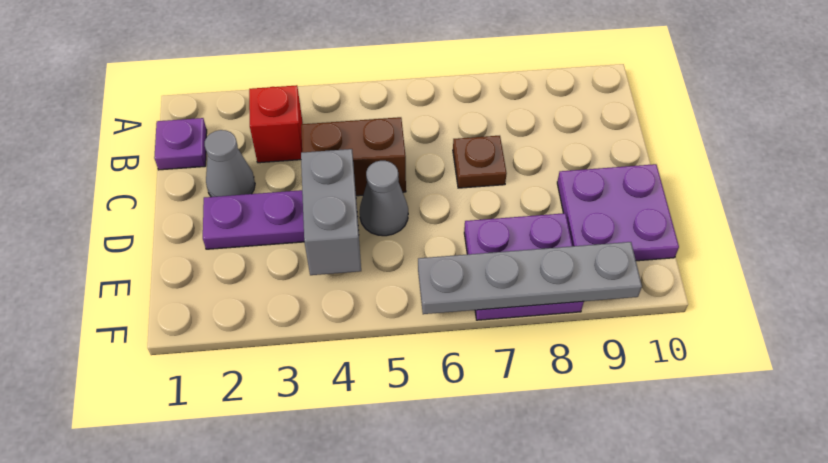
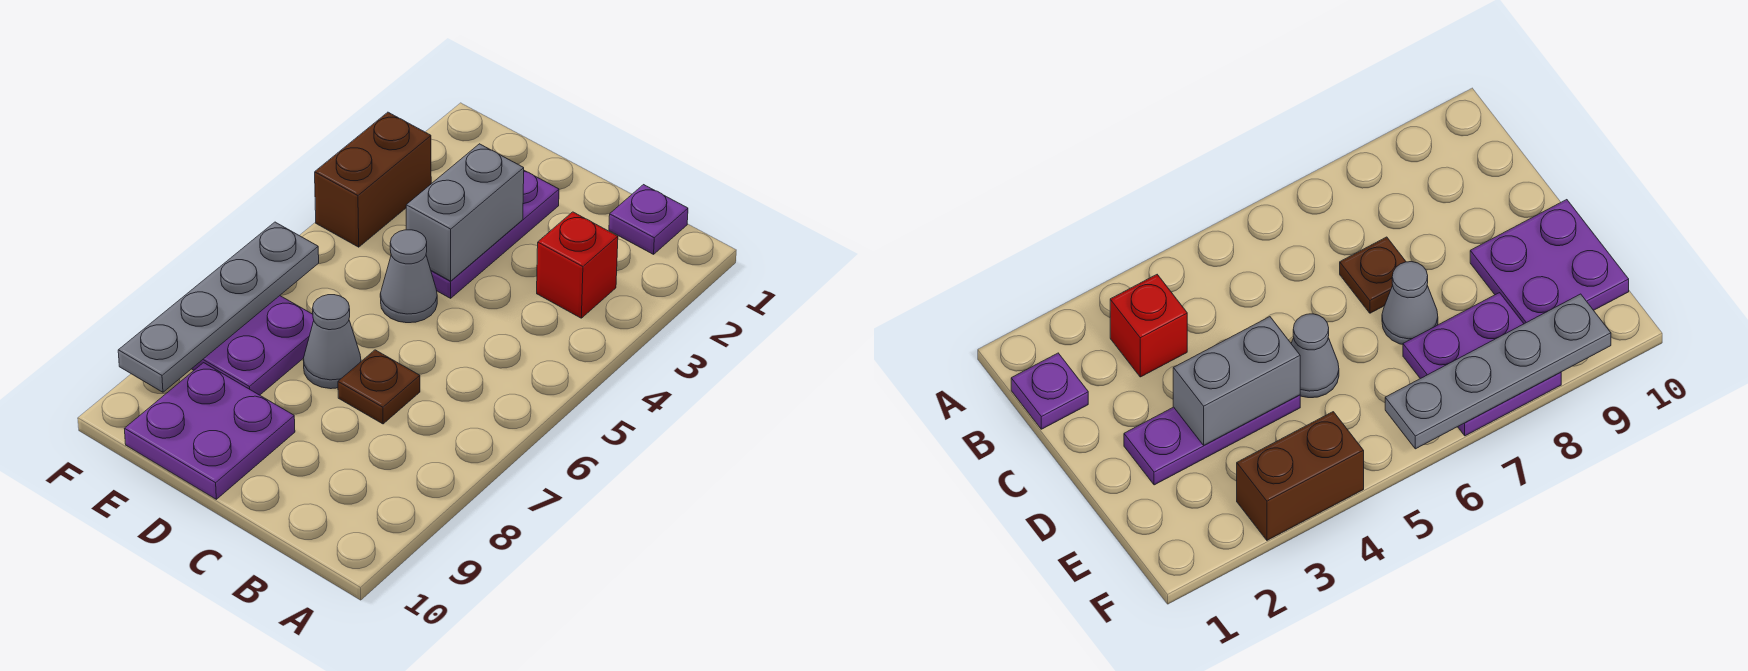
grey cone C2 level 1 -> grey cone D7 level 1
brown brick C4:C5 level 1 -> brown brick F3:F4 level 1
grey brick D4:E4 level 2 -> grey brick D3:D4 level 2

